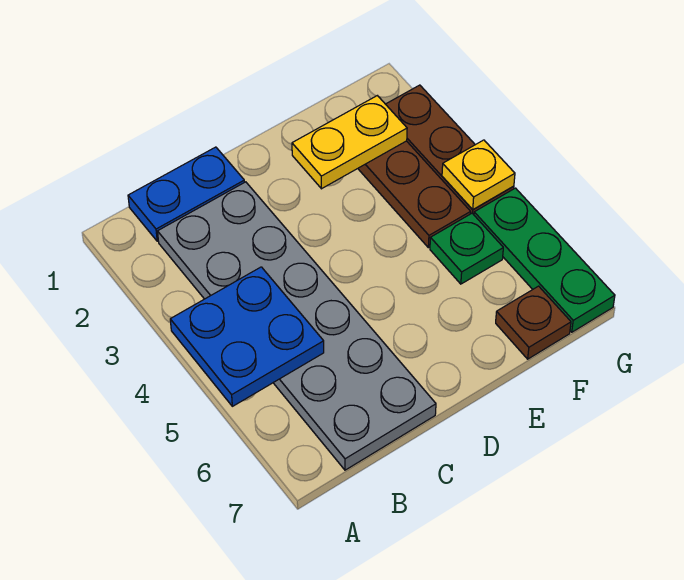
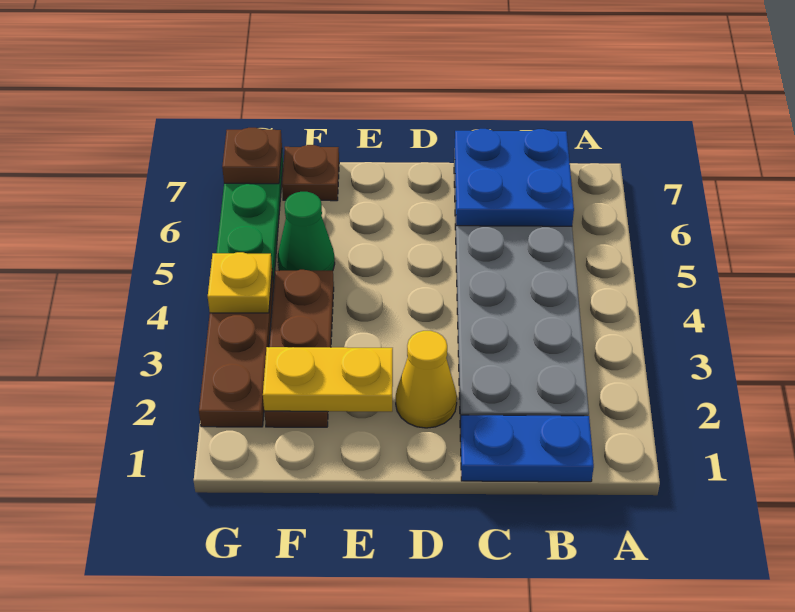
blue plate A4:B5 level 2 -> blue plate B6:C7 level 2
none -> yellow cone D2 level 1
green plate F5 level 1 -> green cone F5 level 1
none -> brown plate G7 level 2

